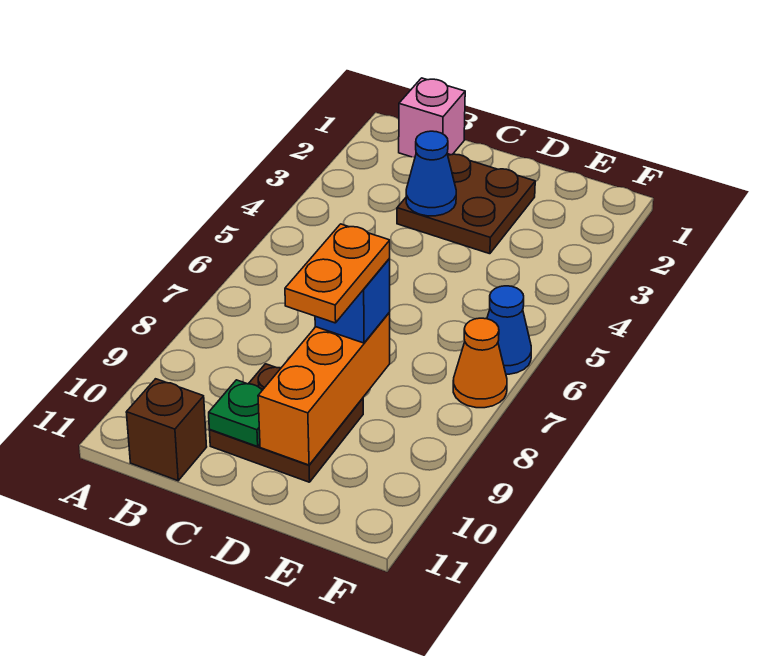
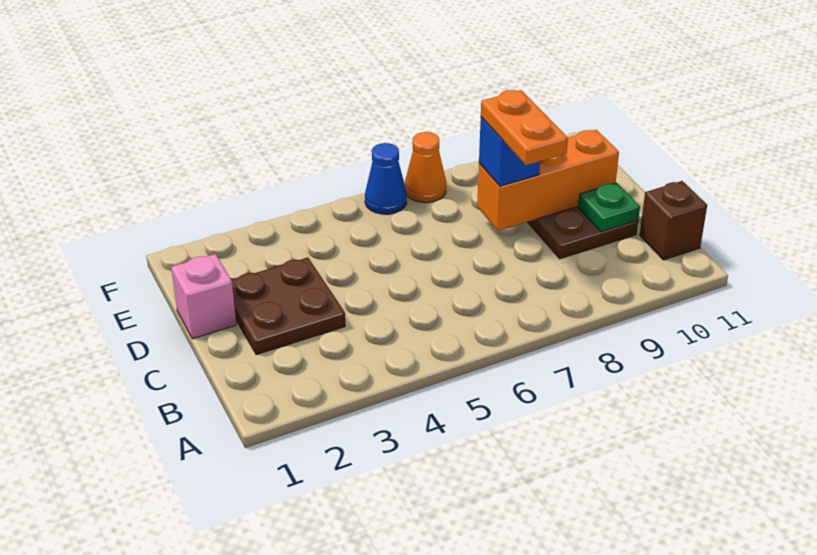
pink brick B1 level 1 -> pink brick D1 level 1
blue cone C3 level 2 -> none
orange plate D8:D9 level 4 -> orange plate C8:D8 level 4

